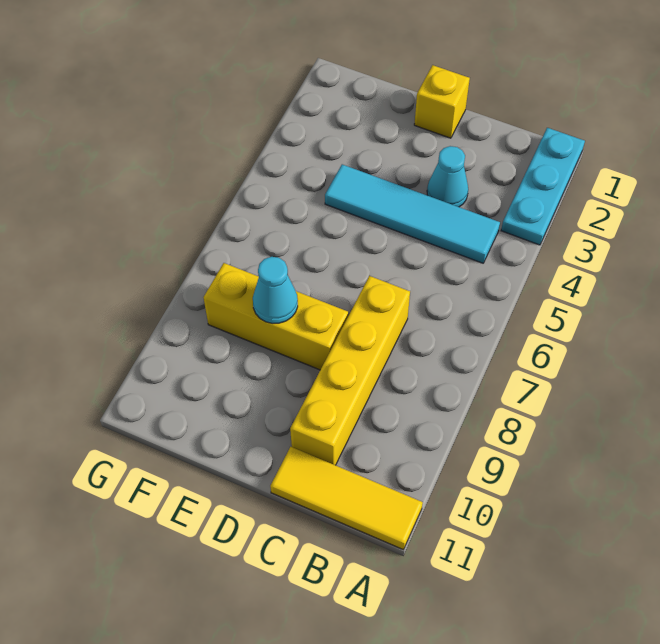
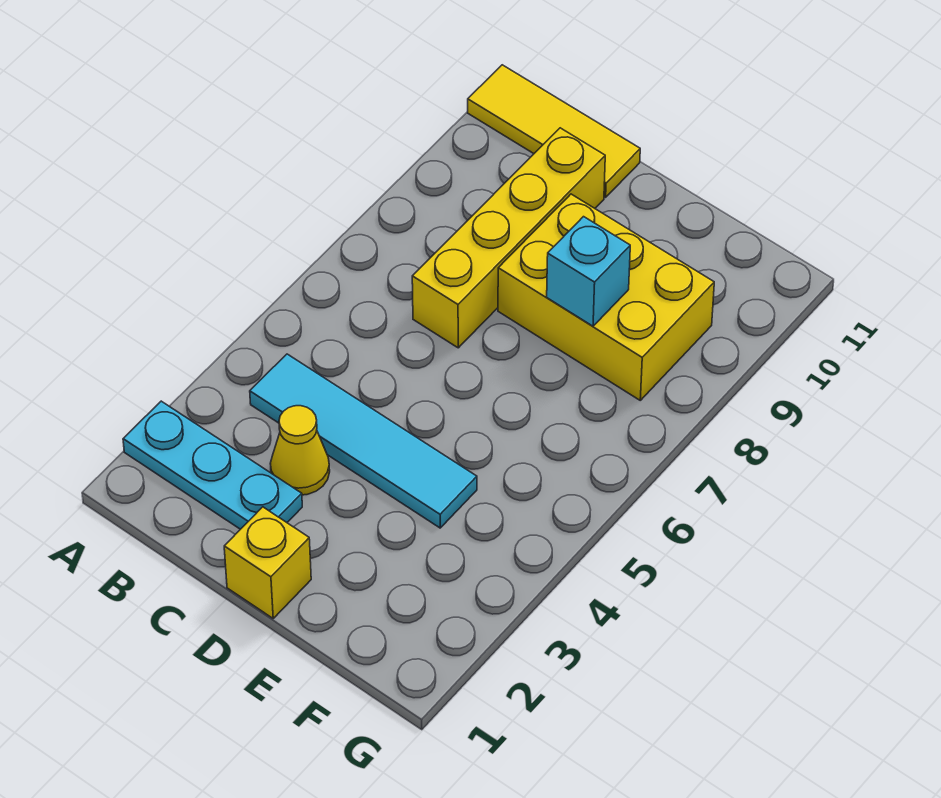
cyan plate A1:A3 level 1 -> cyan plate A2:C2 level 1
cyan cone C3 level 1 -> yellow cone C3 level 1
yellow brick D8:F8 level 1 -> yellow brick D8:F9 level 1
cyan cone E8 level 2 -> cyan brick E8 level 2

